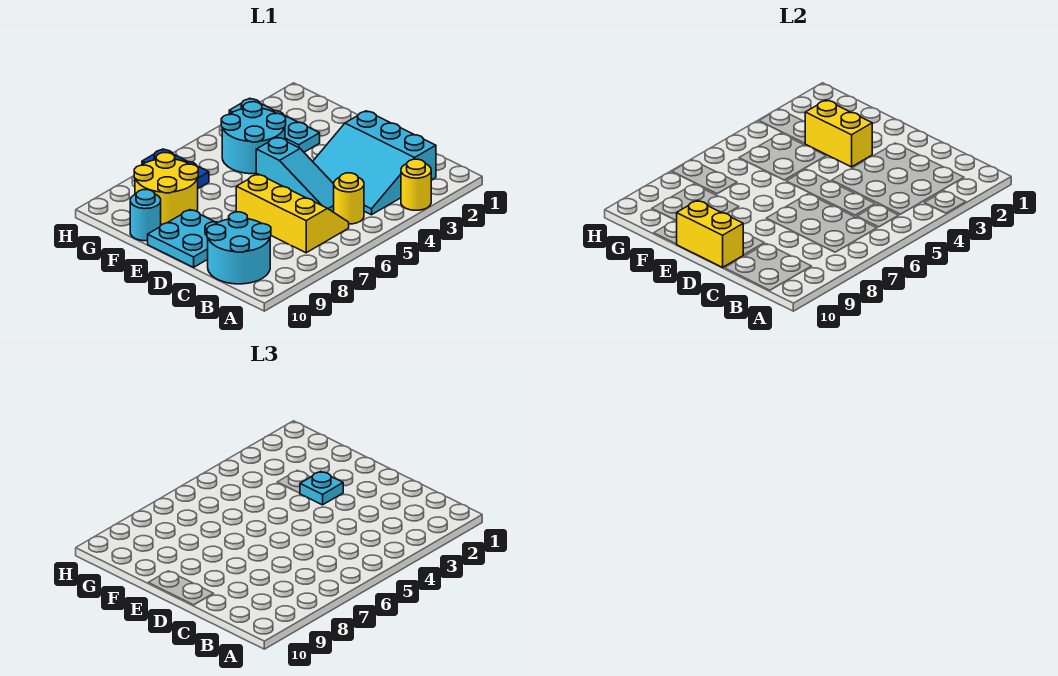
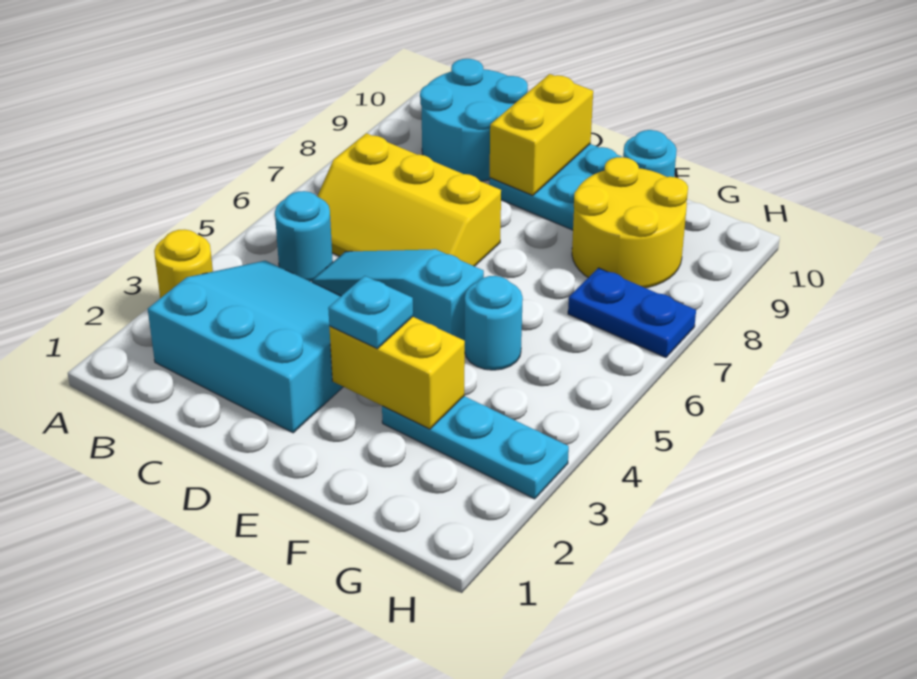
yellow round brick B5 level 1 -> cyan round brick B5 level 1
yellow brick D10:E10 level 2 -> yellow brick D9:D10 level 2
cyan round brick F4:G5 level 1 -> cyan round brick F5 level 1

